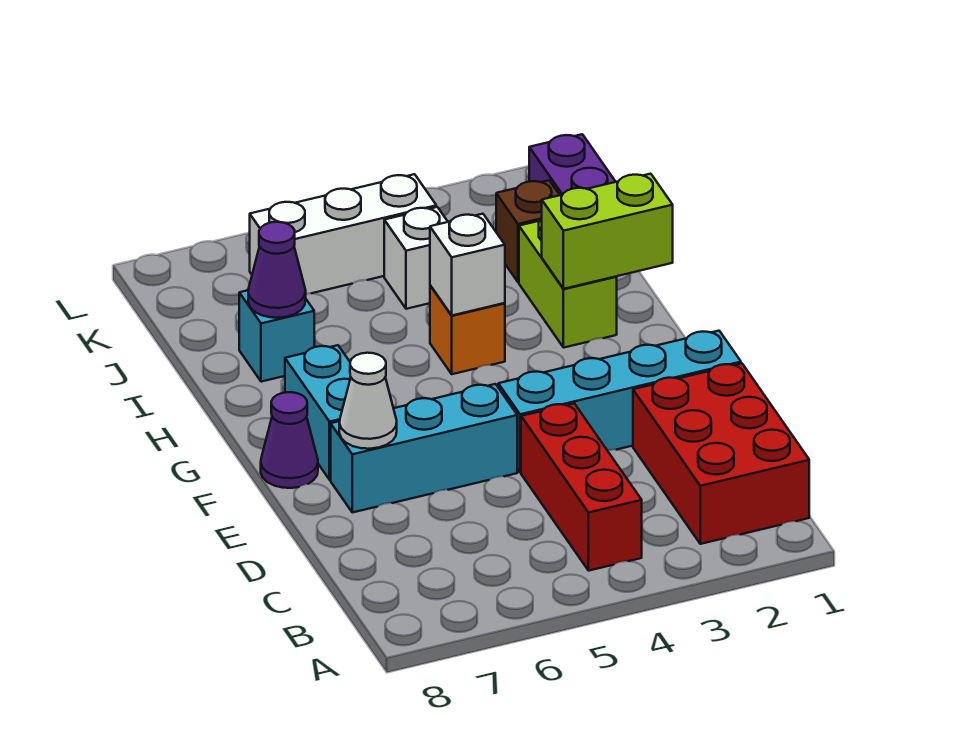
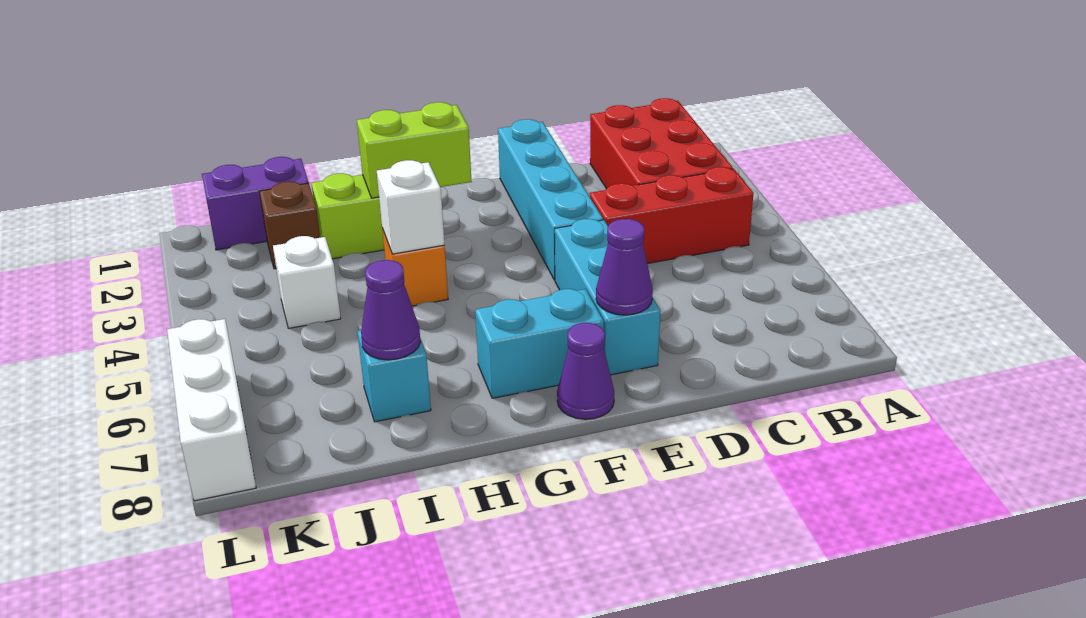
red brick B1:D2 level 1 -> red brick B1:C3 level 1
white cone E7 level 2 -> purple cone E7 level 2
lime brick H1:H2 level 2 -> lime brick G2:H2 level 2
white brick K4:K6 level 1 -> white brick L6:L8 level 1

